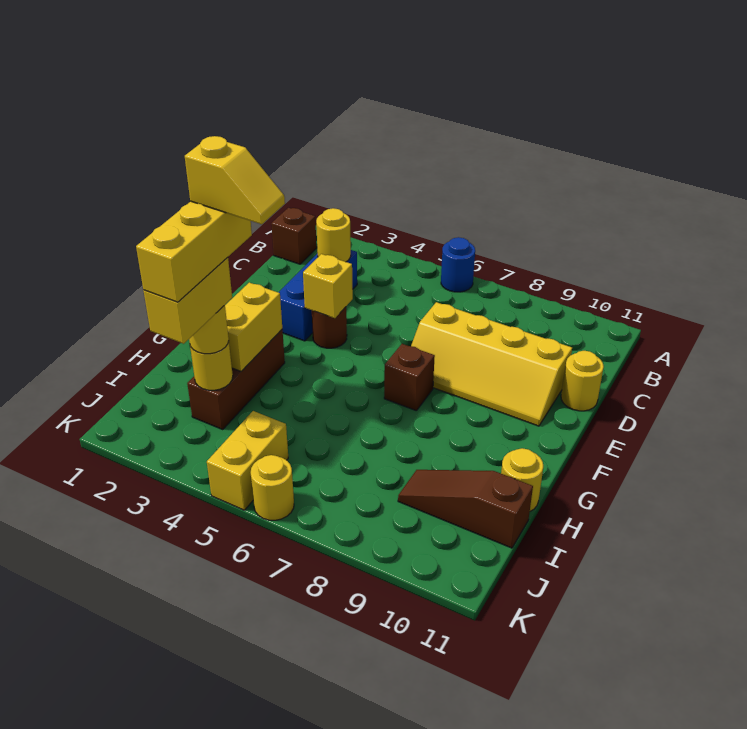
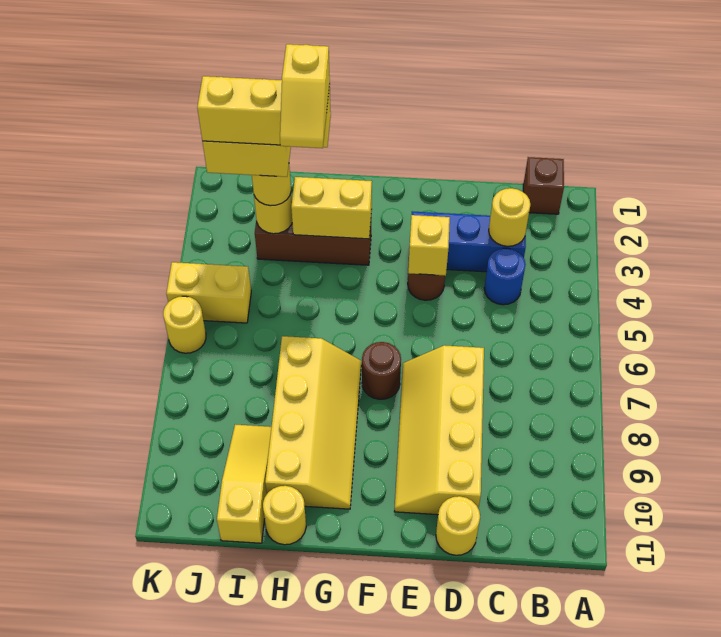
blue round brick A6 level 1 -> blue round brick C4 level 1
brown brick F7 level 1 -> brown round brick F7 level 1
none -> yellow slope G7:H10 level 1 top H
brown slope I9:I11 level 1 top 11 -> yellow slope I9:I11 level 1 top 11

